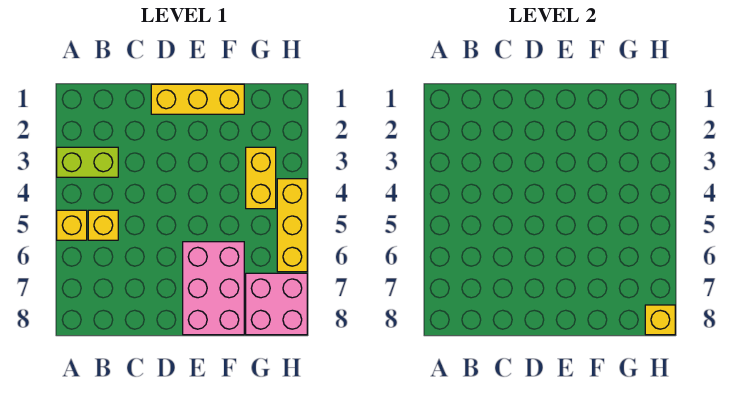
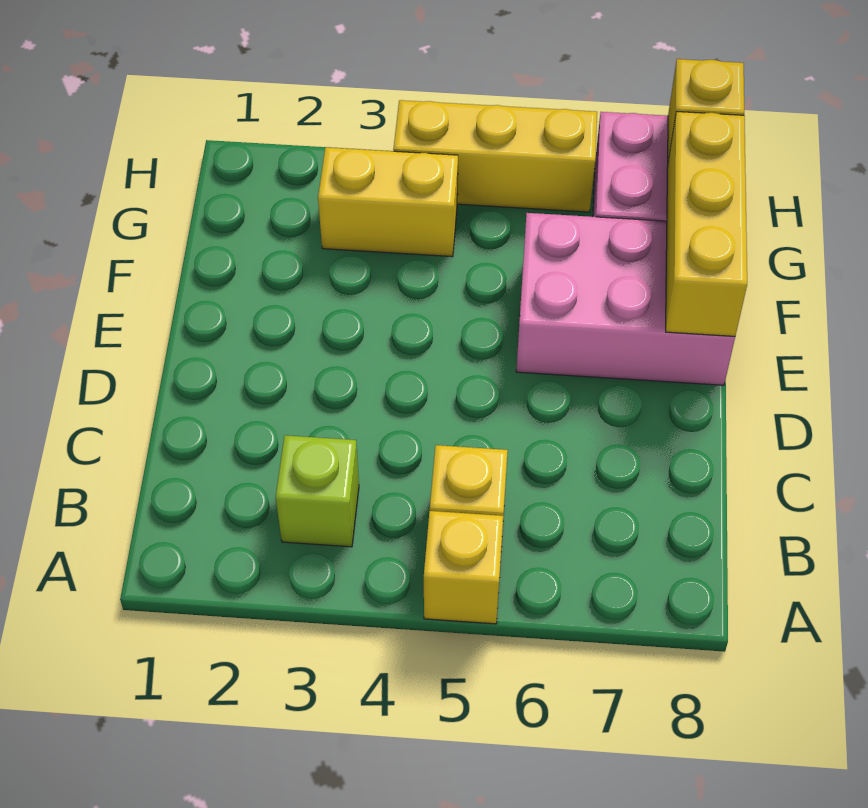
lime brick A3:B3 level 1 -> lime brick B3 level 1
yellow brick D1:F1 level 1 -> yellow brick E8:G8 level 2

